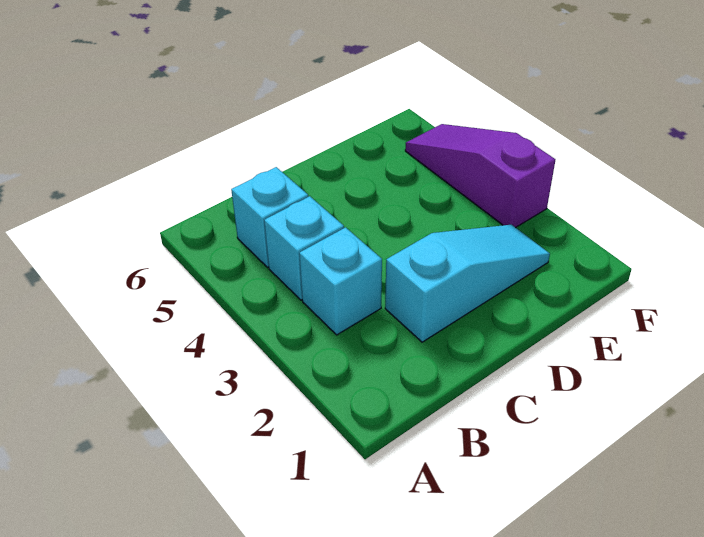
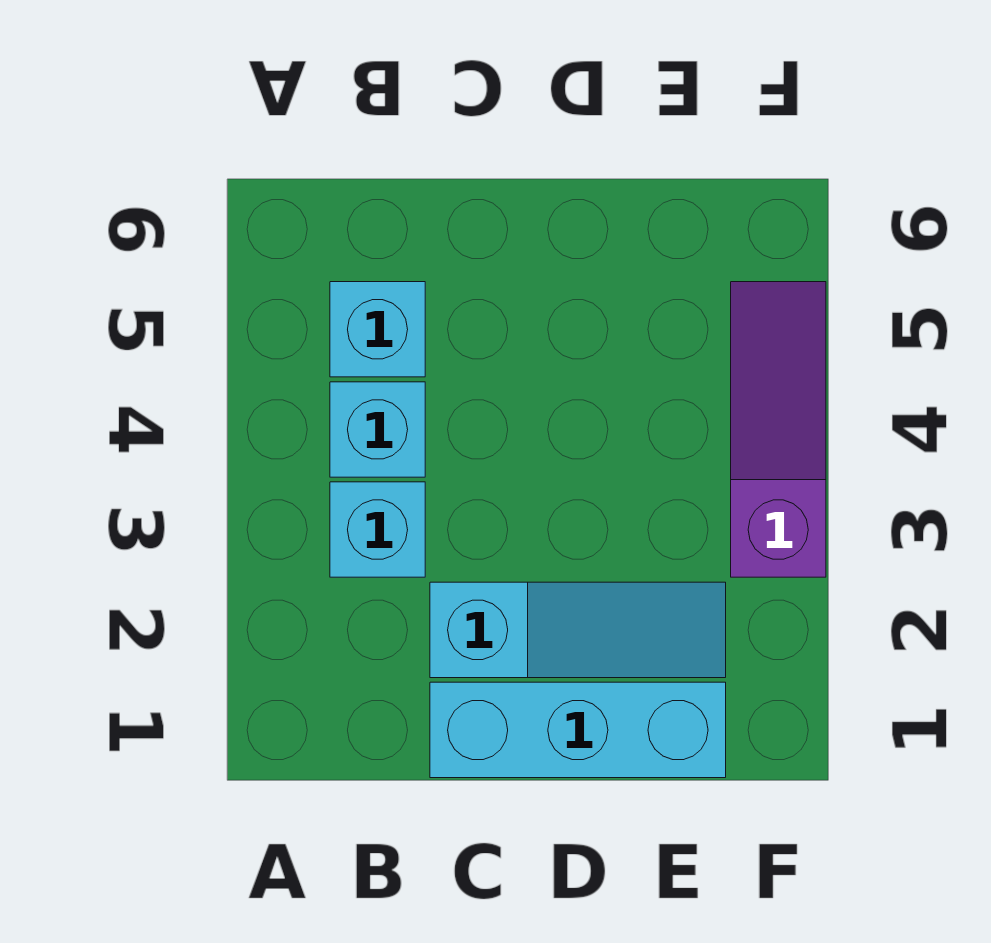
none -> cyan brick C1:E1 level 1

